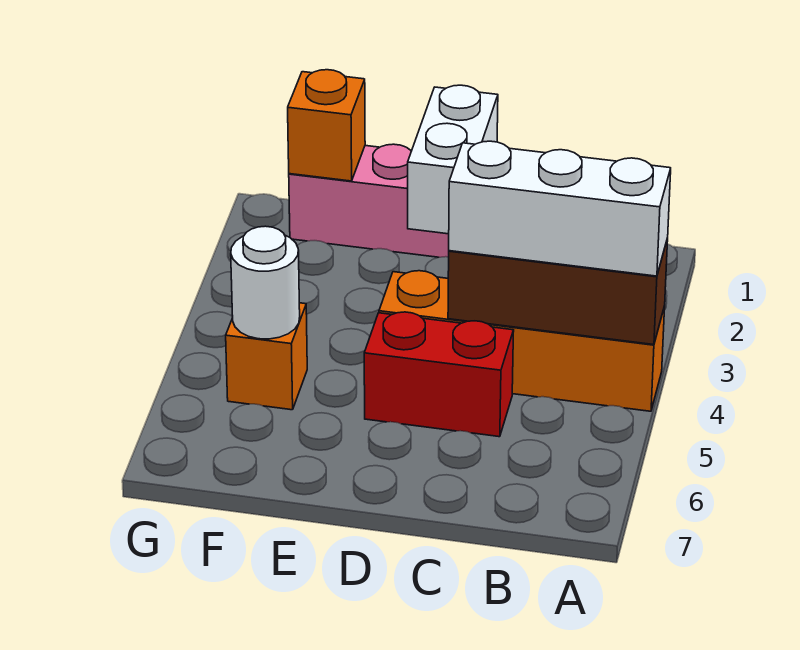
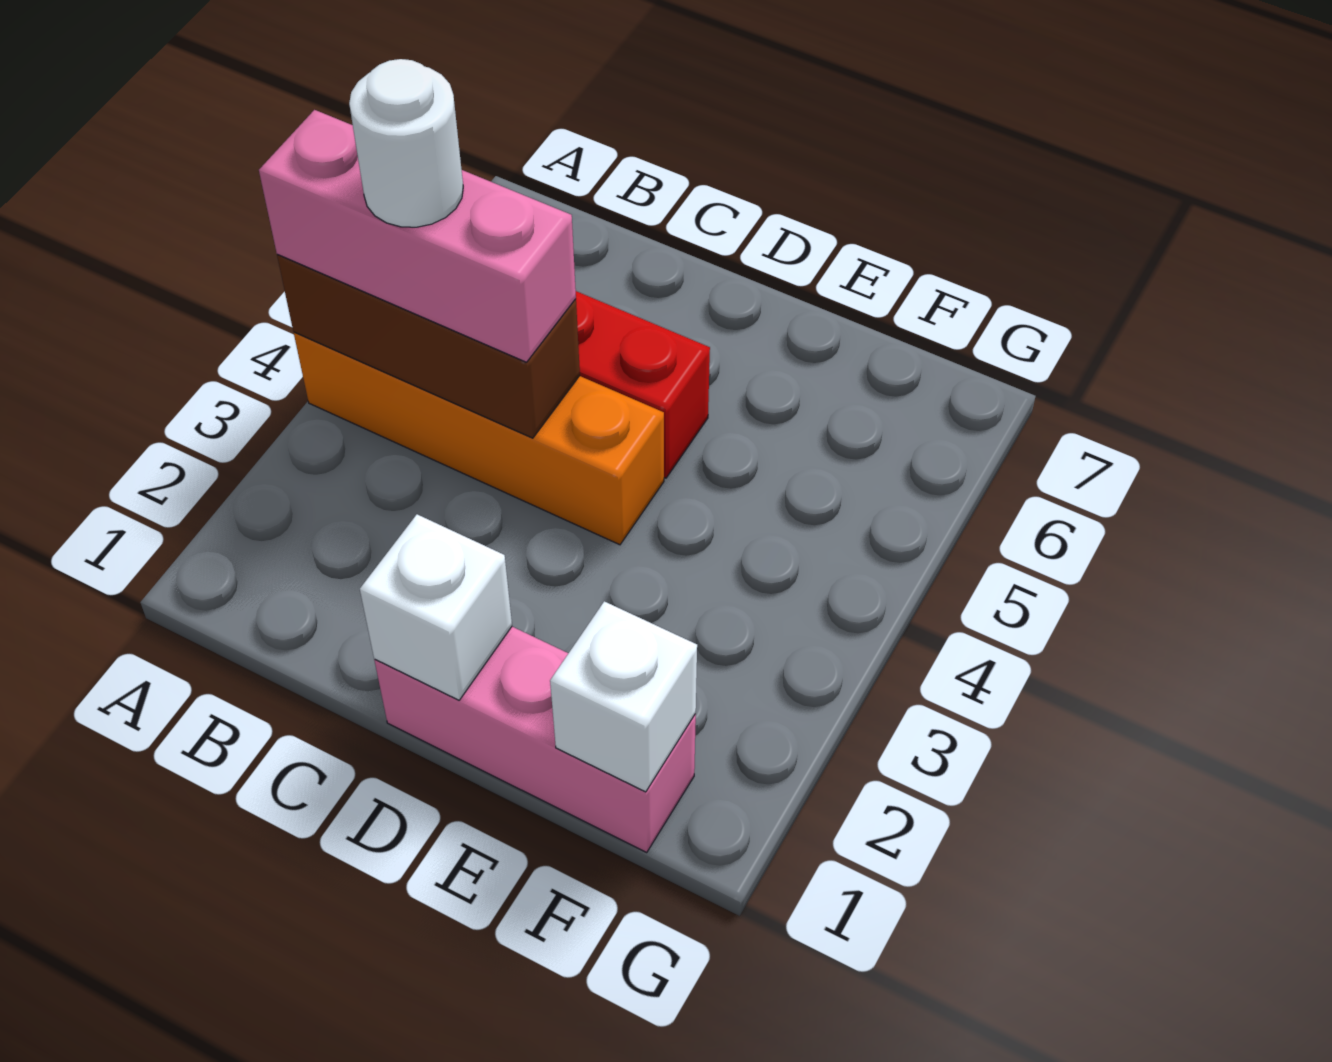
white brick A4:C4 level 3 -> pink brick A4:C4 level 3
white brick D1:D2 level 2 -> white brick D1 level 2
orange brick F1 level 2 -> white brick F1 level 2
orange brick F5 level 1 -> none
white round brick F5 level 2 -> white round brick B4 level 4

